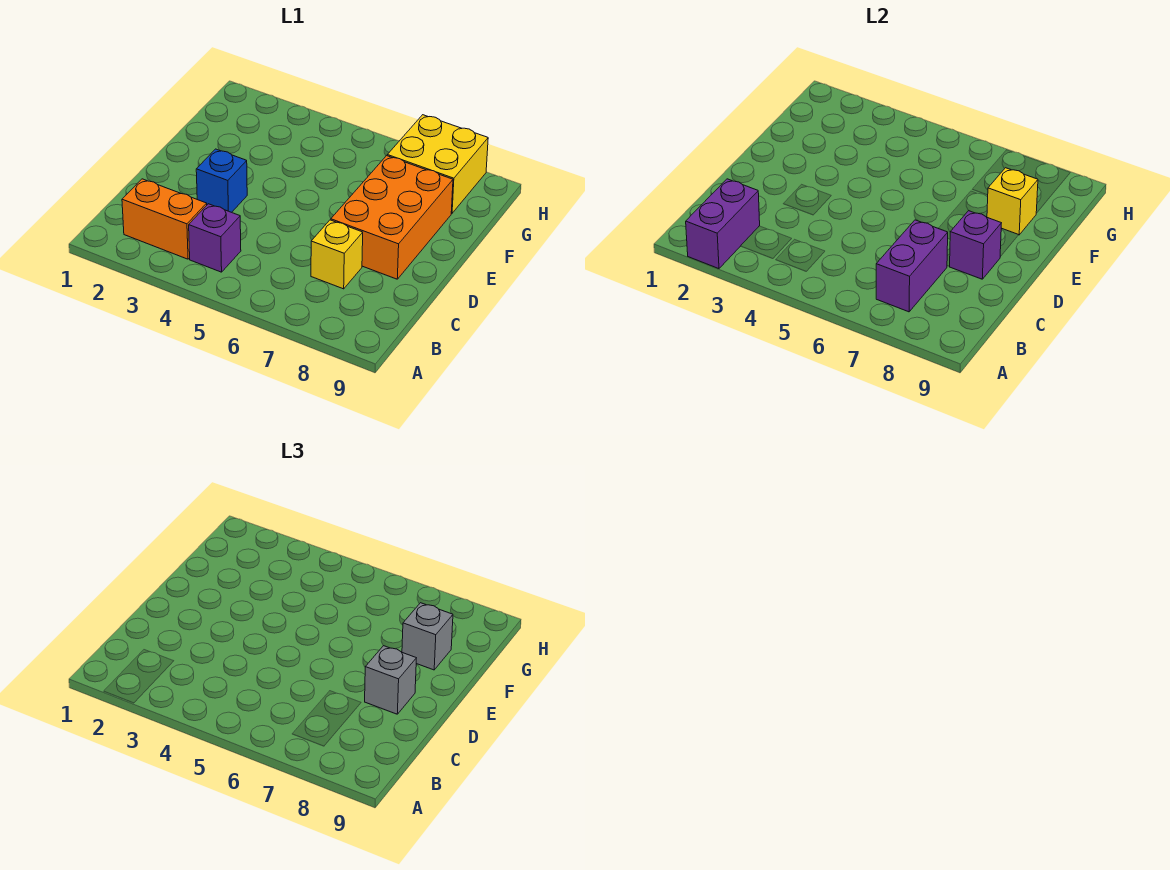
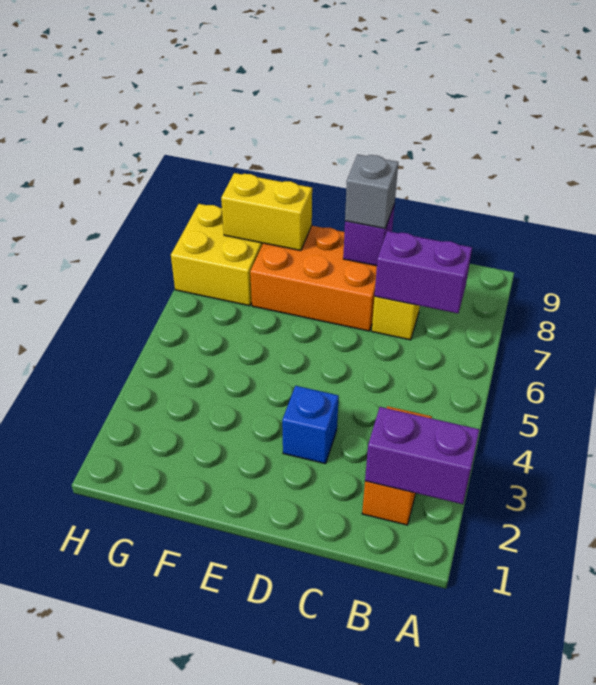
purple brick B4 level 1 -> none
yellow brick F8 level 2 -> yellow brick F8:G8 level 2
grey brick F8 level 3 -> none

